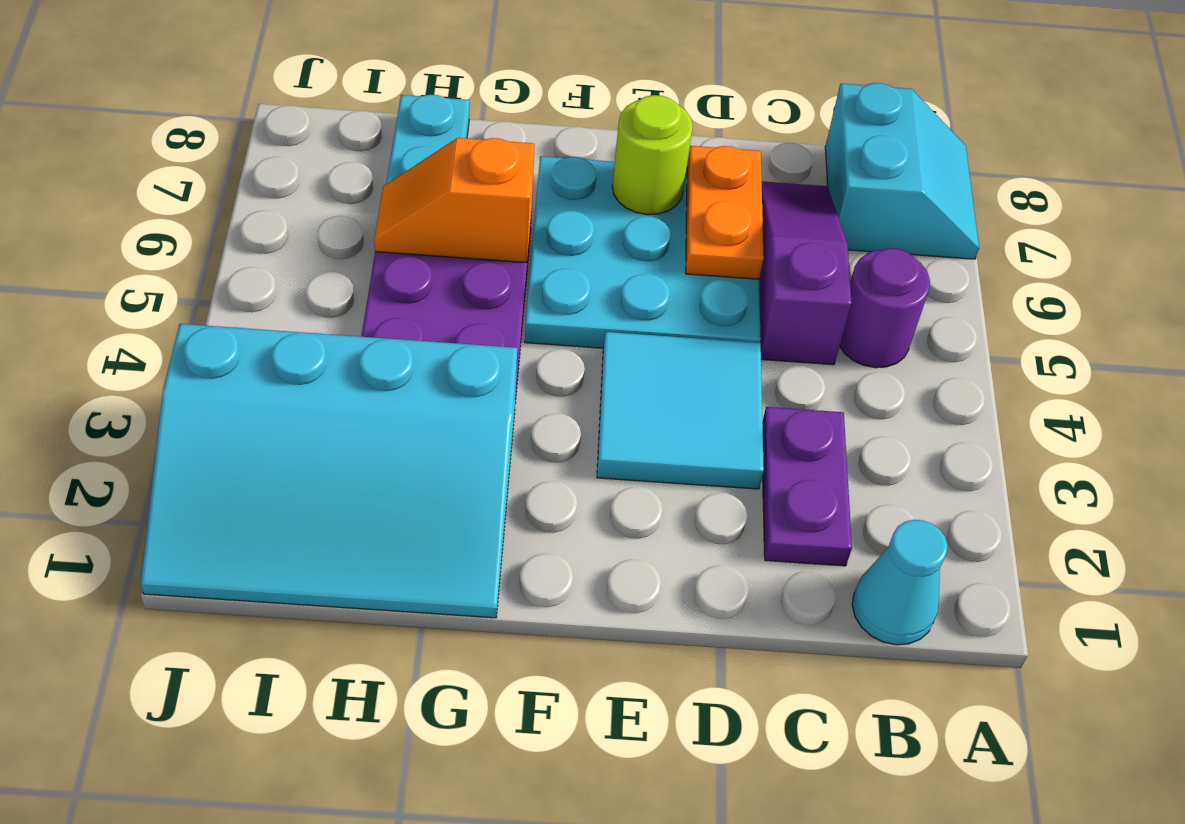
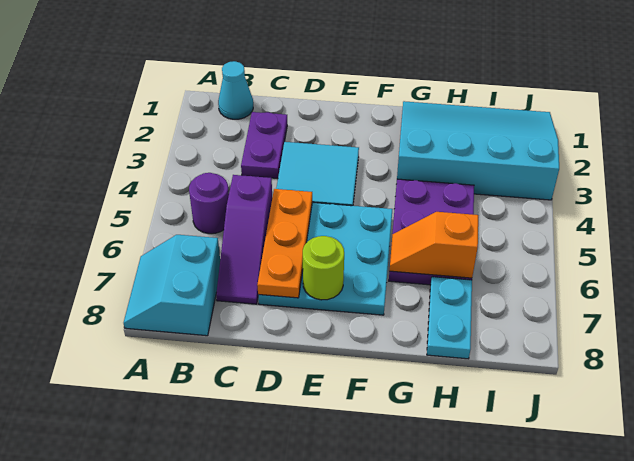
orange plate D6:D7 level 2 -> orange plate D5:D7 level 2
orange slope G6:H6 level 2 top G -> orange slope G6:H6 level 2 top H

